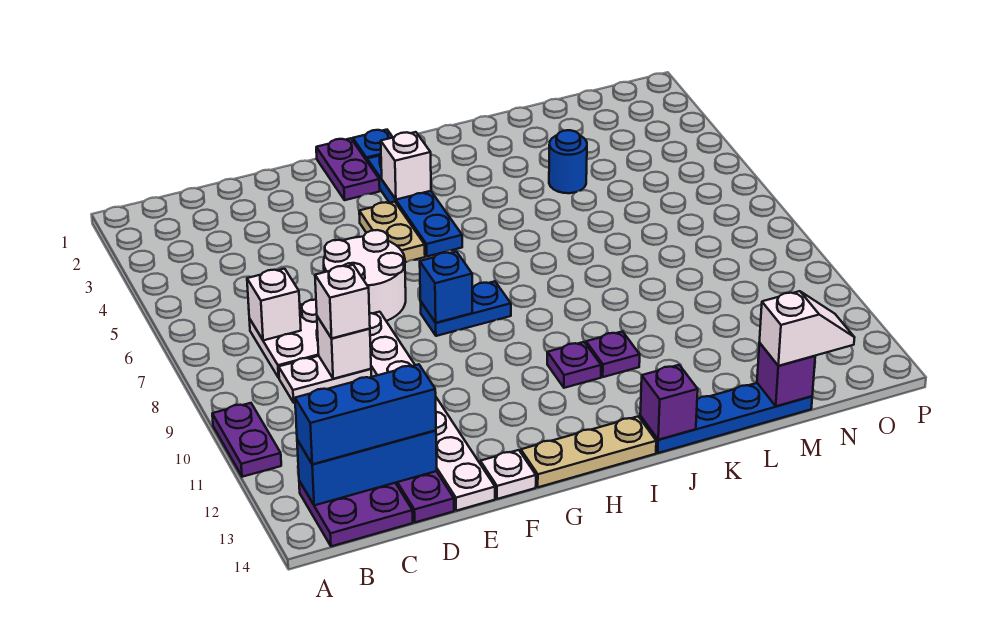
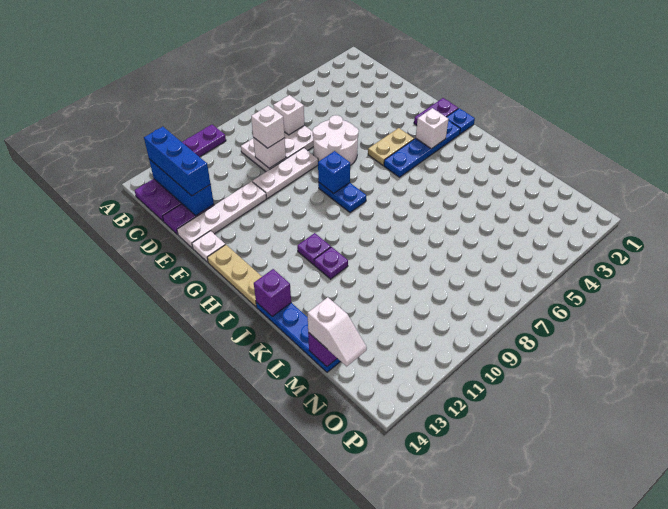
blue round brick L4 level 1 -> none

